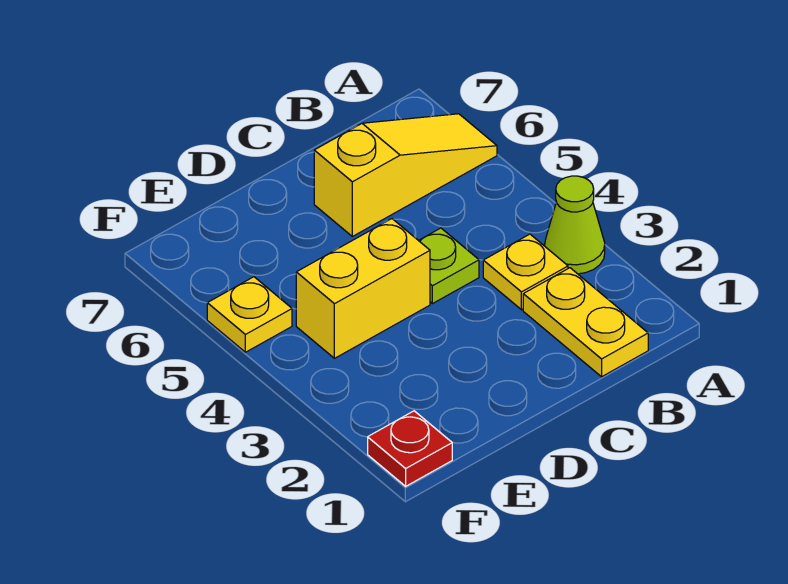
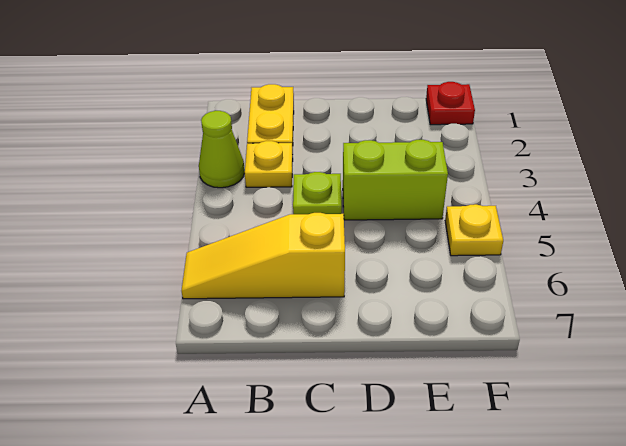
yellow brick D4:E4 level 1 -> lime brick D4:E4 level 1

